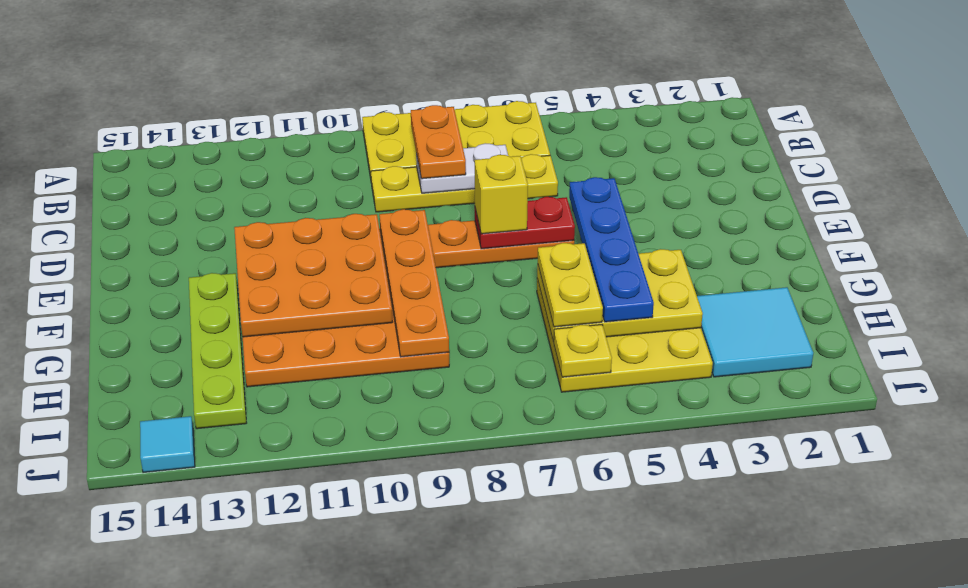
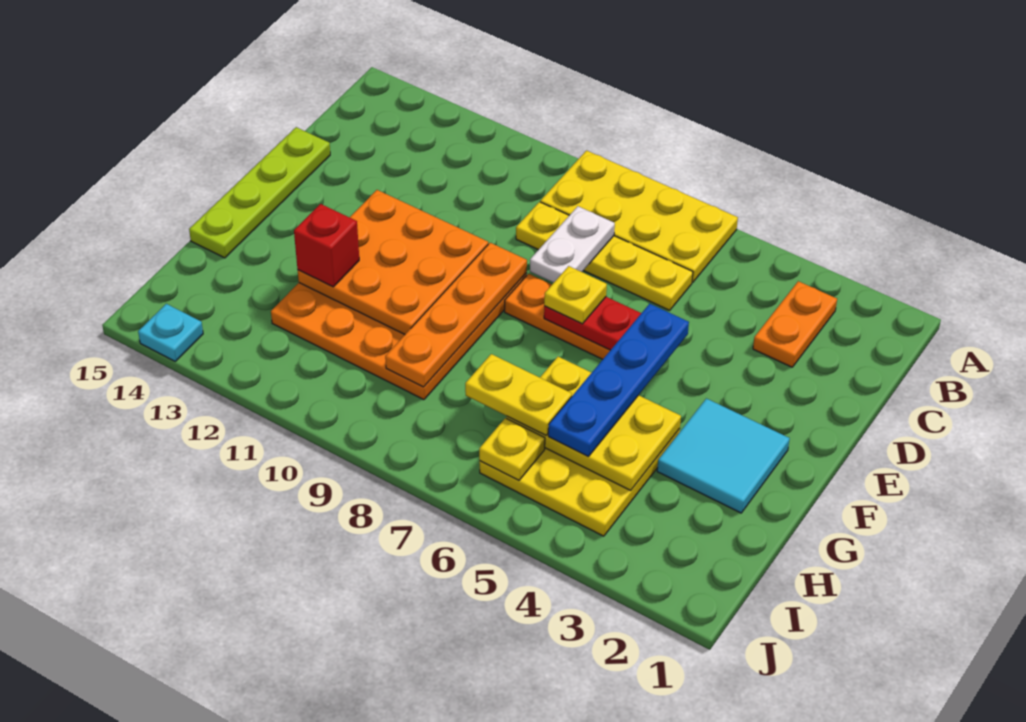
orange plate B8:C8 level 3 -> orange plate B3:C3 level 1
white plate C7:C8 level 2 -> white plate C8:D8 level 2
yellow brick E7 level 3 -> yellow plate E7 level 3
lime plate F13:I13 level 1 -> lime plate D15:G15 level 1
yellow plate G6:H6 level 3 -> yellow plate H6:H7 level 3
none -> red brick G12 level 3
cyan tile H2:I3 level 1 -> cyan tile F2:G3 level 1
cyan tile J14 level 1 -> cyan plate J14 level 1

